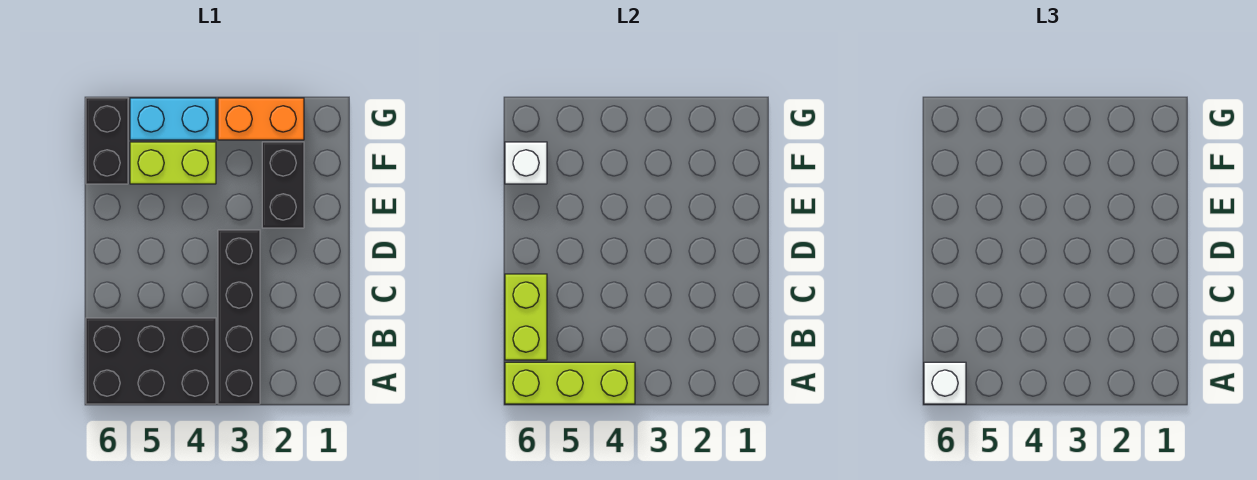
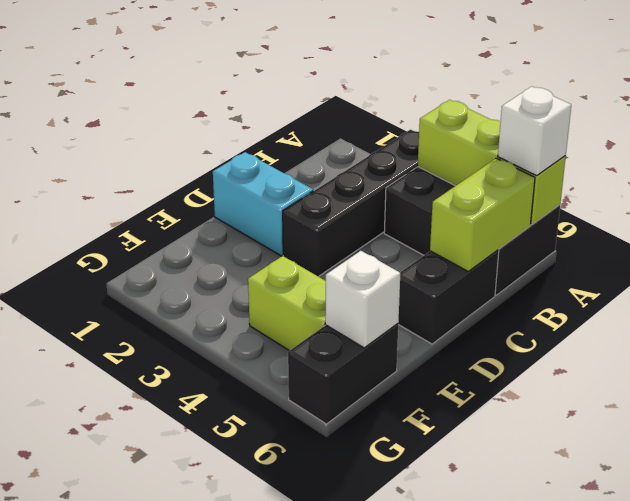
black brick E2:F2 level 1 -> black brick C6:D6 level 1
orange brick G2:G3 level 1 -> none
cyan brick G4:G5 level 1 -> cyan brick D1:D2 level 1

